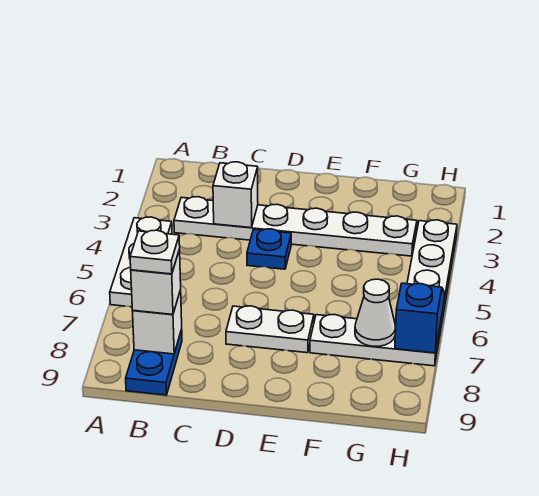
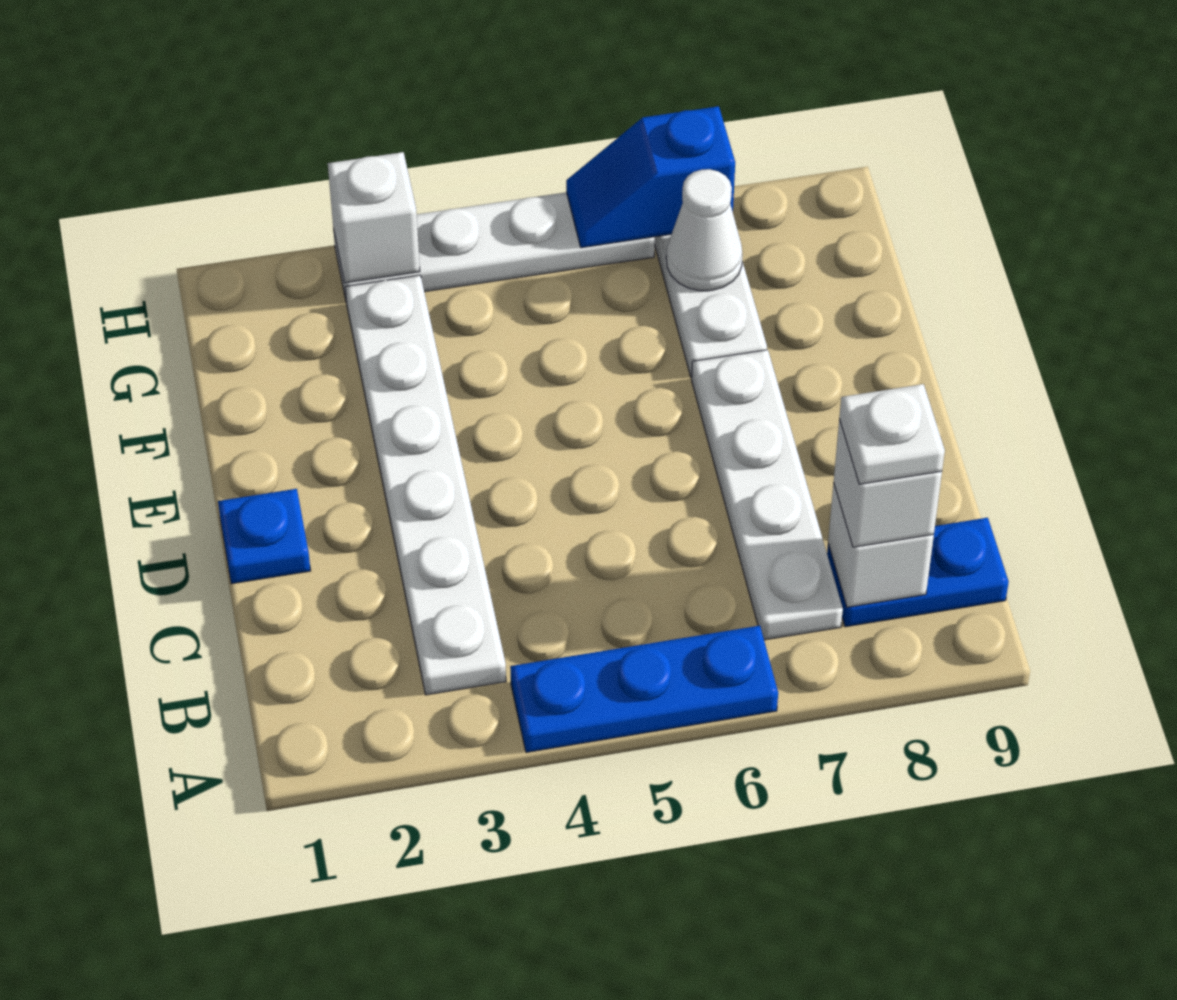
white plate A4:A6 level 1 -> blue plate A4:A6 level 1
white brick C3 level 2 -> white brick H3 level 2
blue plate D4 level 1 -> blue plate D1 level 1
white plate D7:E7 level 1 -> white plate B7:E7 level 1

